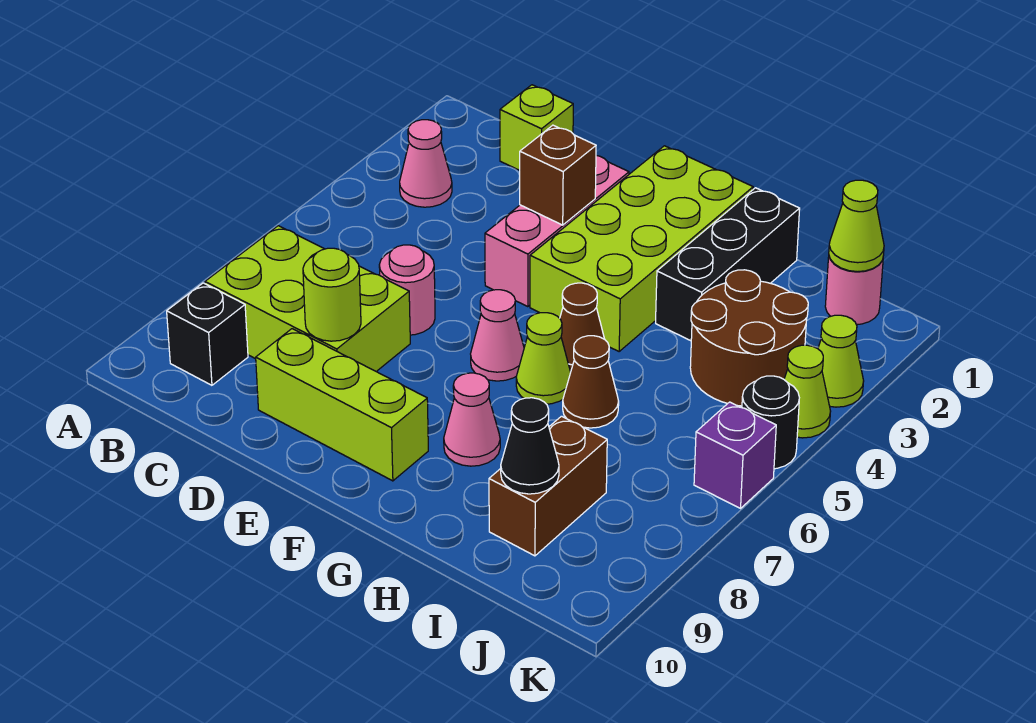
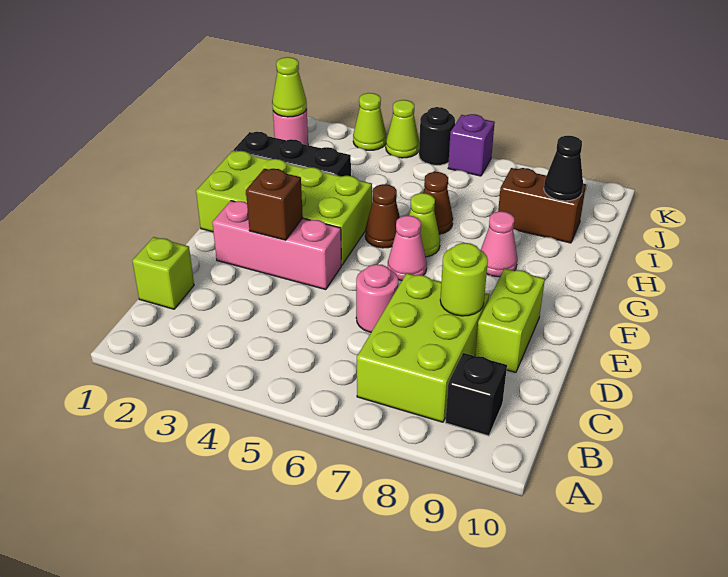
pink cone B3 level 1 -> none
lime brick D9:F9 level 1 -> lime brick D9:E9 level 1
brown round brick I3:J4 level 1 -> none

